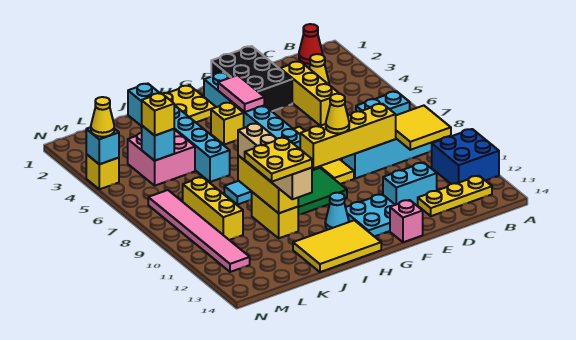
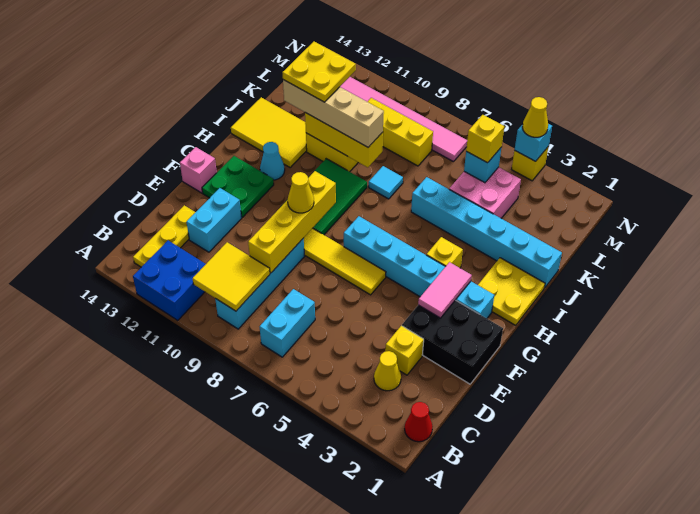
yellow brick D3:D5 level 1 -> yellow brick D3 level 1
cyan plate F12:G13 level 1 -> green plate F12:G13 level 1
pink tile G3:G4 level 2 -> pink tile F3:G3 level 2
yellow tile H13:J14 level 1 -> yellow tile I12:J14 level 1

